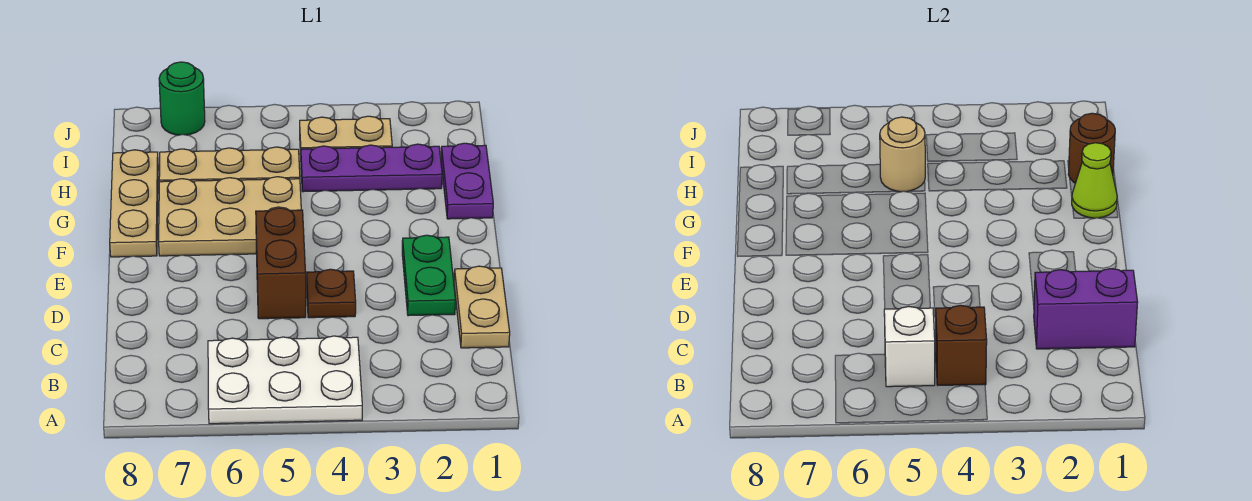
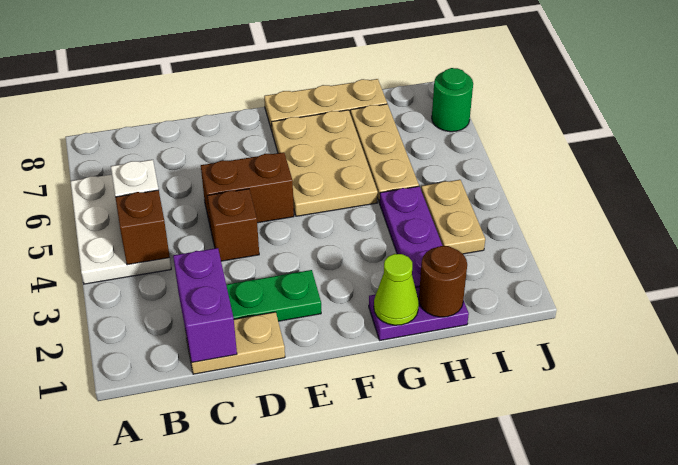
brown plate D4 level 1 -> brown brick D4 level 1
tan round brick H5 level 2 -> none

